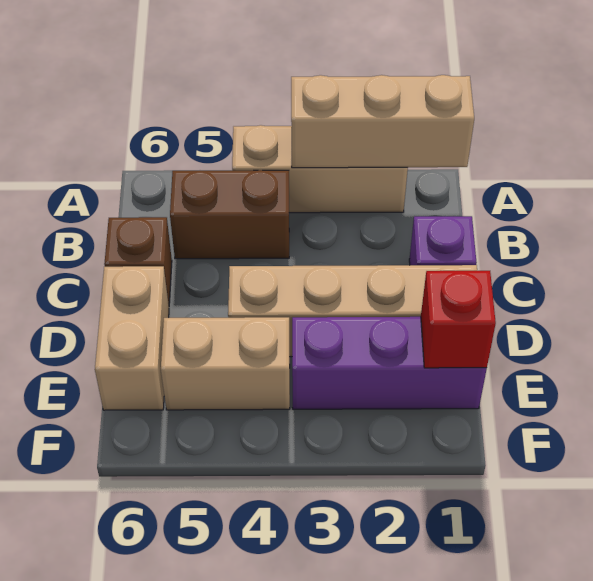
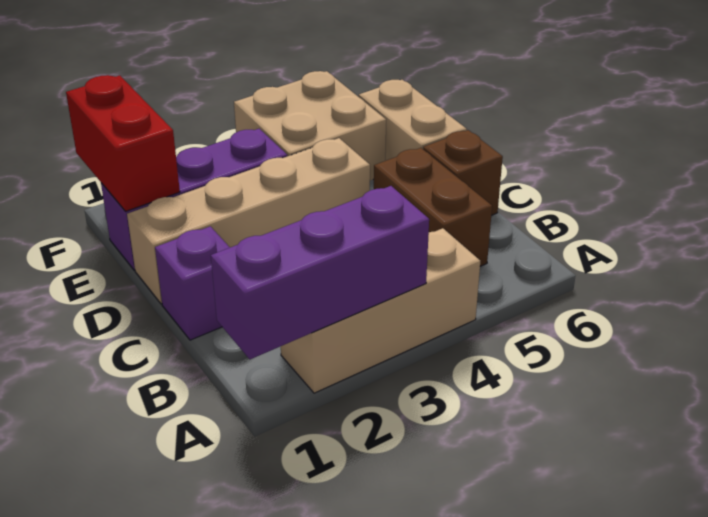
tan brick A1:A3 level 2 -> purple brick A1:A3 level 2
brown brick B4:B5 level 1 -> brown brick B5:C5 level 1
red brick E1 level 2 -> red brick E1:F1 level 2
tan brick E4:E5 level 1 -> tan brick E4:F5 level 1

